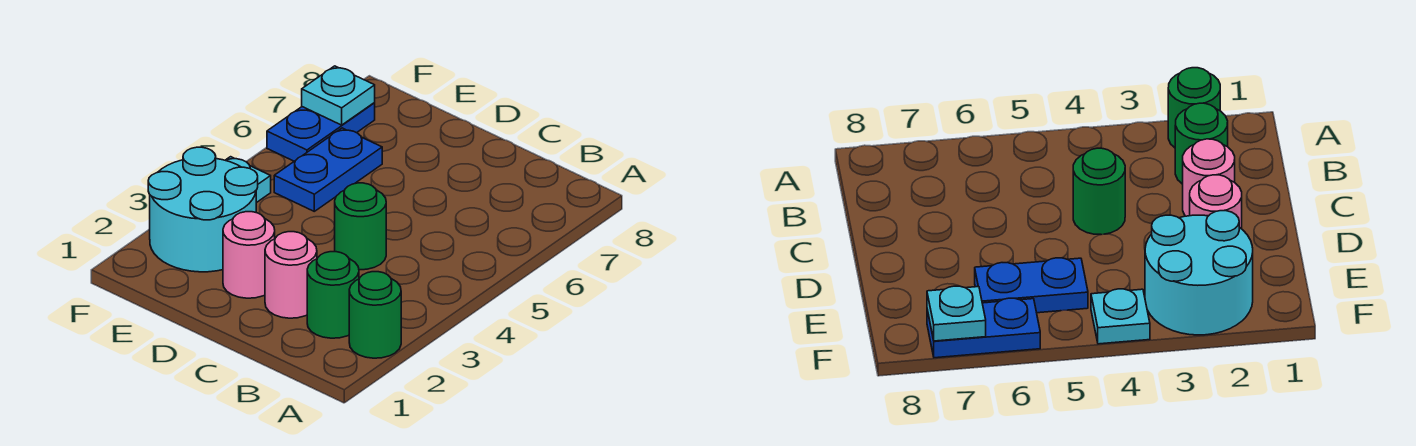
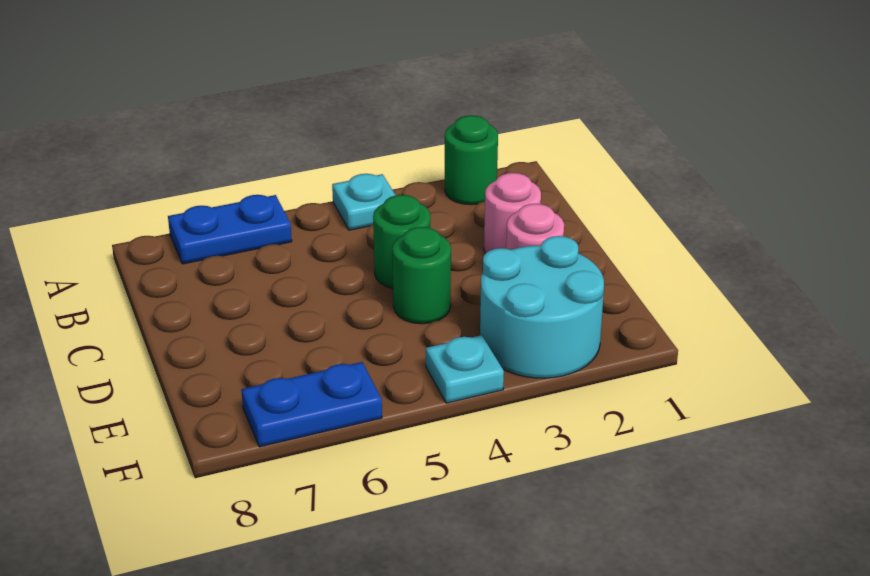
green round brick B2 level 1 -> green round brick D4 level 1
blue plate E5:E6 level 1 -> blue plate A6:A7 level 1
cyan plate F7 level 2 -> cyan plate A4 level 1

